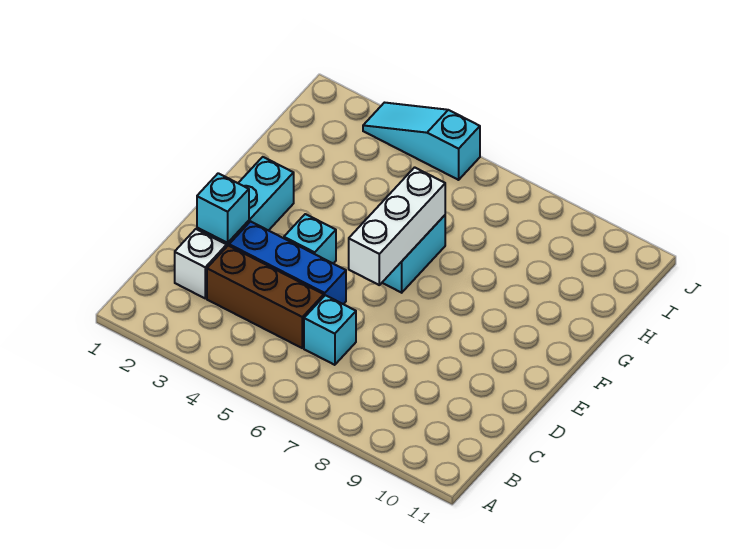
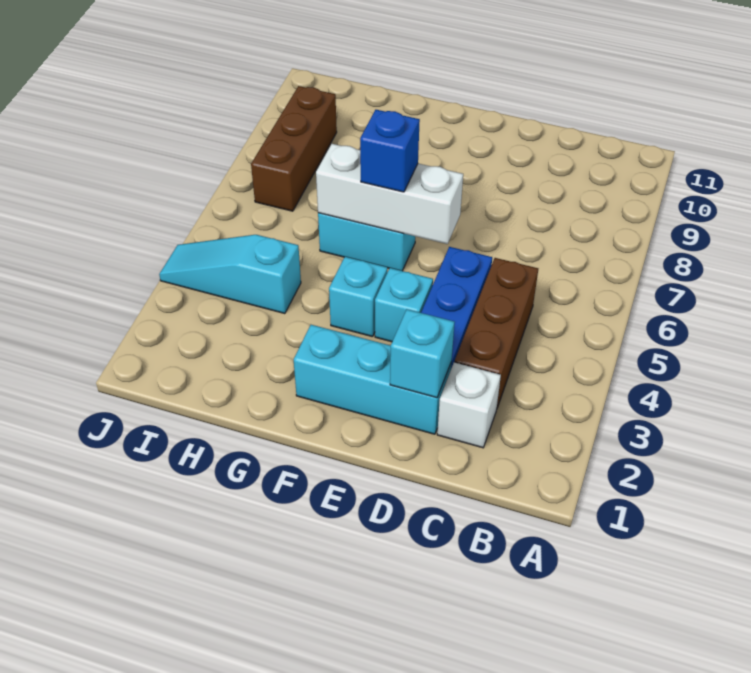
cyan brick C6 level 1 -> cyan brick F4 level 1
none -> blue brick F6 level 3
none -> brown brick I7:I9 level 1
cyan slope J3:J5 level 1 top 5 -> cyan slope H4:J4 level 1 top H

